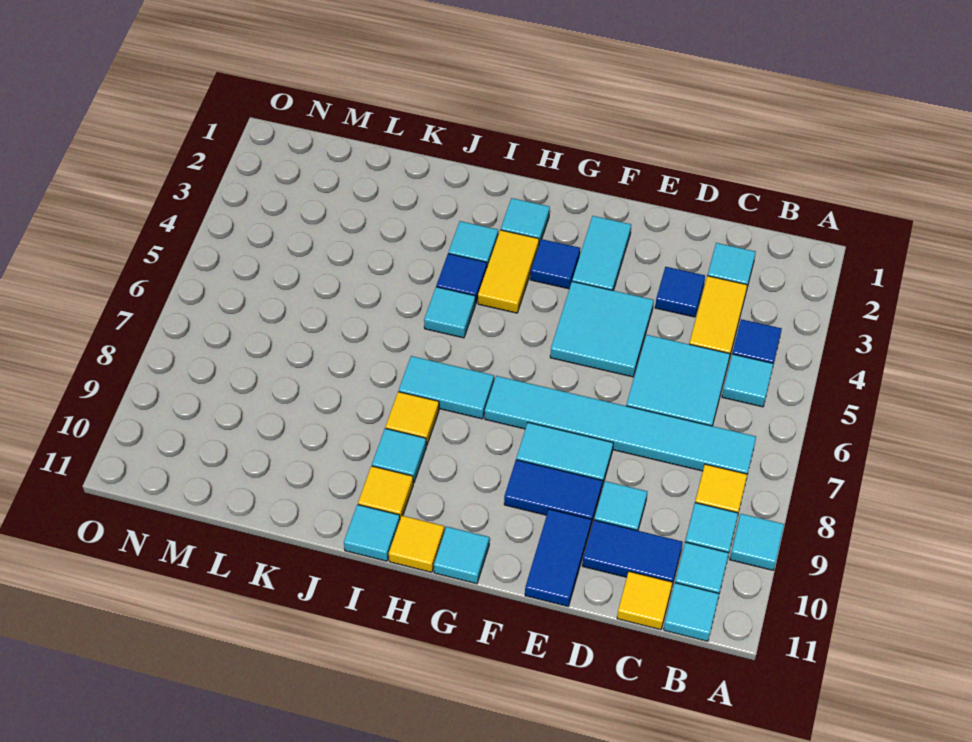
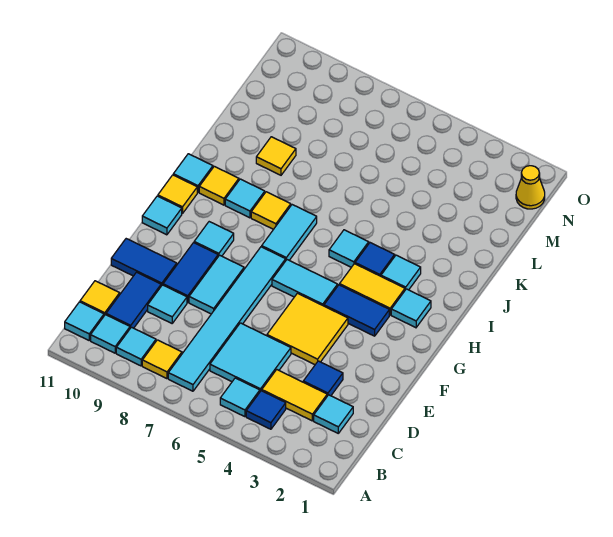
cyan tile A9 level 1 -> cyan tile G9 level 1
cyan tile E4:F5 level 1 -> yellow tile E4:F5 level 1
cyan tile F2:F3 level 1 -> cyan tile G5:G6 level 1
blue tile G3 level 1 -> blue tile G3:G4 level 1
none -> yellow tile K9 level 1
none -> yellow cone N1 level 1

